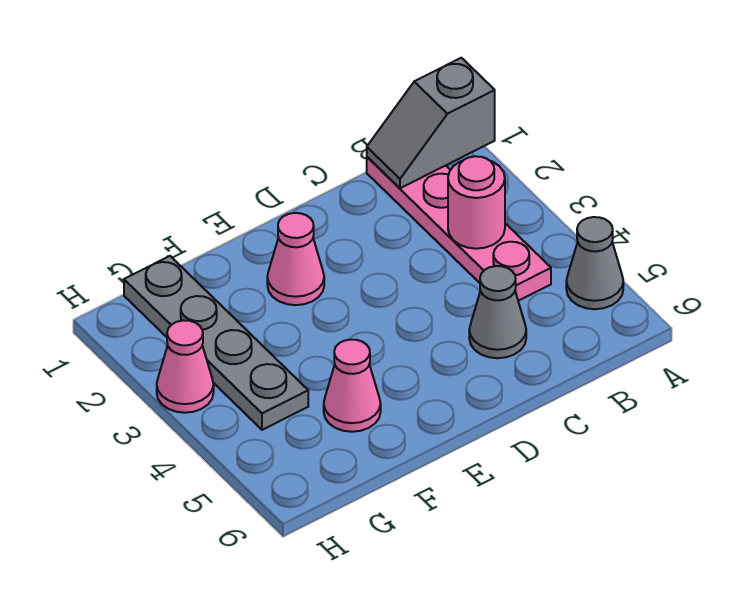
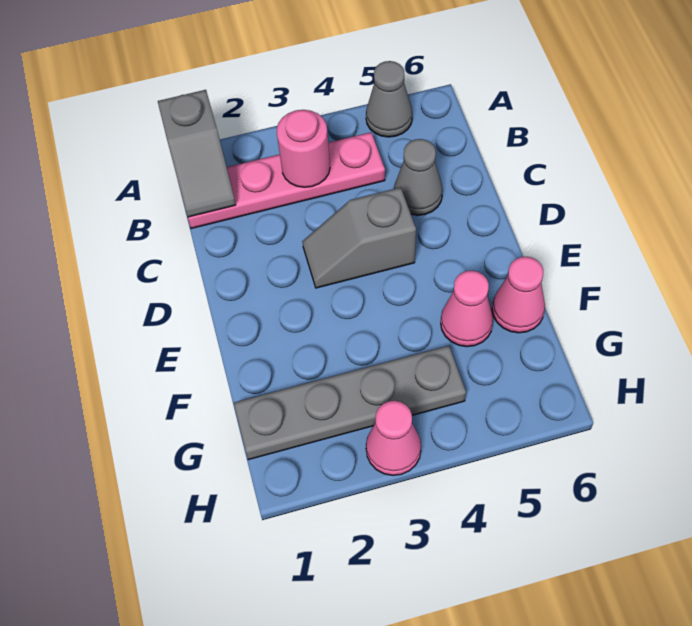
none -> grey slope D3:D4 level 1 top 4
pink cone E2 level 1 -> pink cone F6 level 1

